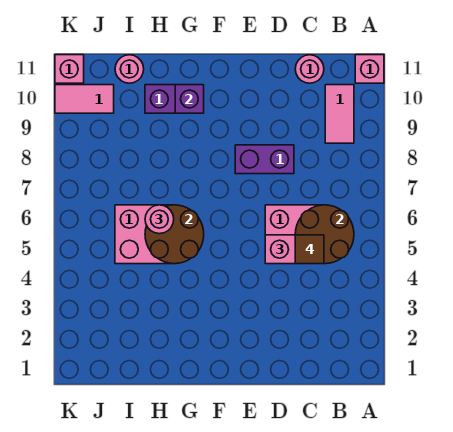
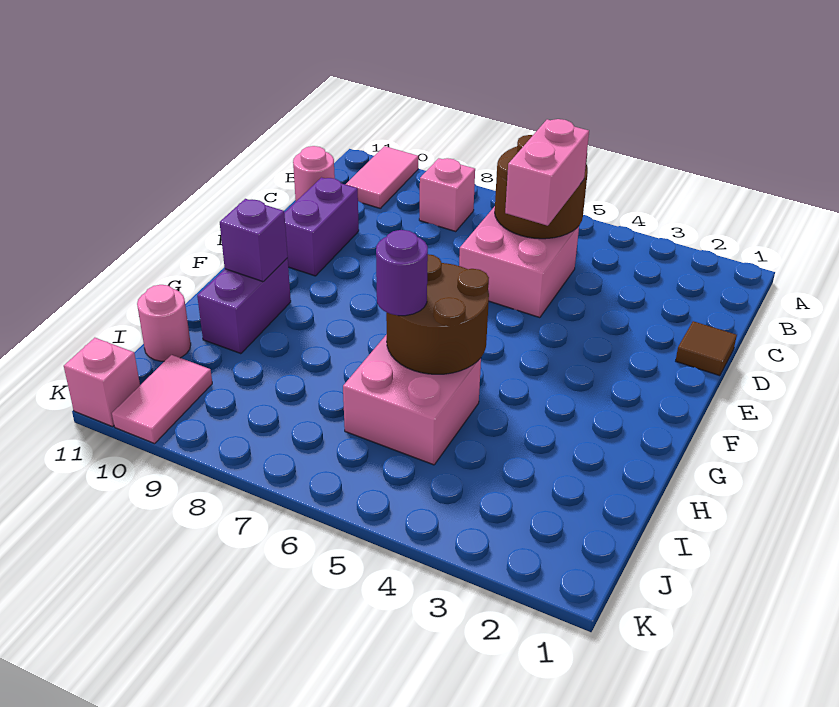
pink brick A11 level 1 -> pink brick B8 level 1
pink tile B9:B10 level 1 -> pink tile A10:B10 level 1
brown tile C5 level 4 -> brown tile D1 level 1
purple brick D8:E8 level 1 -> purple brick D10:E10 level 1
pink round brick H6 level 3 -> purple round brick H6 level 3

